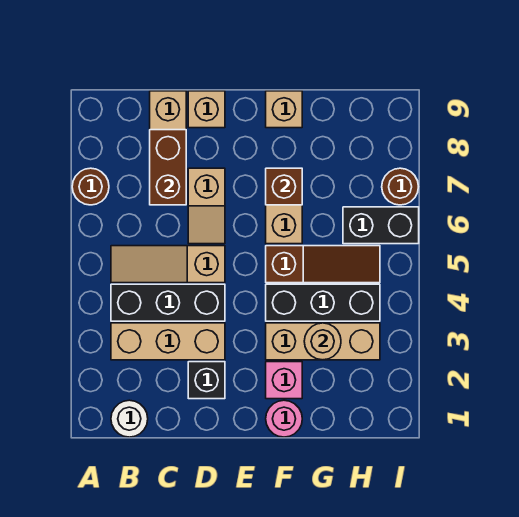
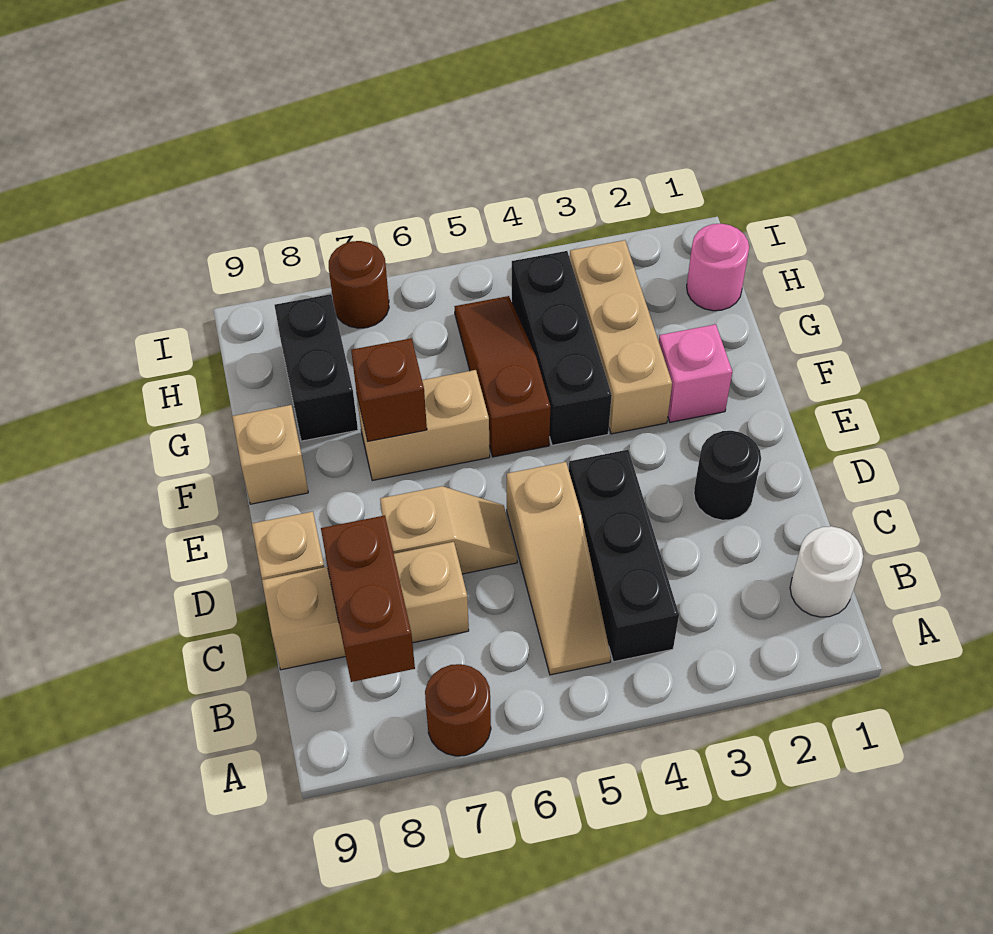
tan brick B3:D3 level 1 -> none
brown brick C7:C8 level 2 -> brown brick B8:C8 level 2
black brick D2 level 1 -> black round brick D2 level 1
pink round brick F1 level 1 -> pink round brick H1 level 1
tan round brick G3 level 2 -> none
black brick H6:I6 level 1 -> black brick G8:H8 level 1

